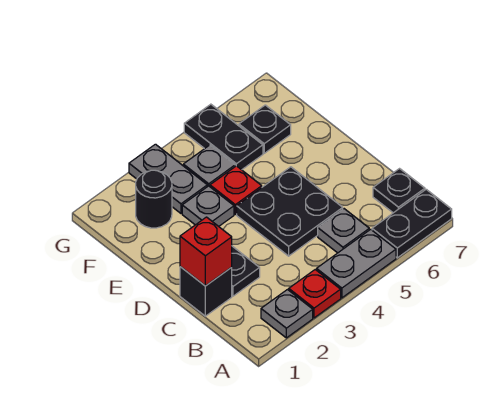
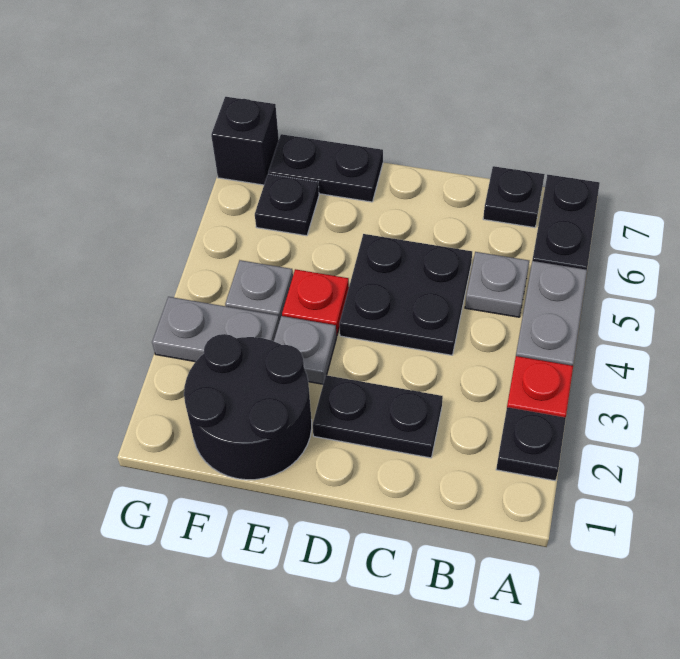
grey plate A2 level 1 -> black plate A2 level 1
black brick C1 level 1 -> black brick G7 level 1
red brick C1 level 2 -> none
black round brick F2 level 1 -> black round brick E1:F2 level 1
black plate F5:G5 level 1 -> black plate E7:F7 level 1

